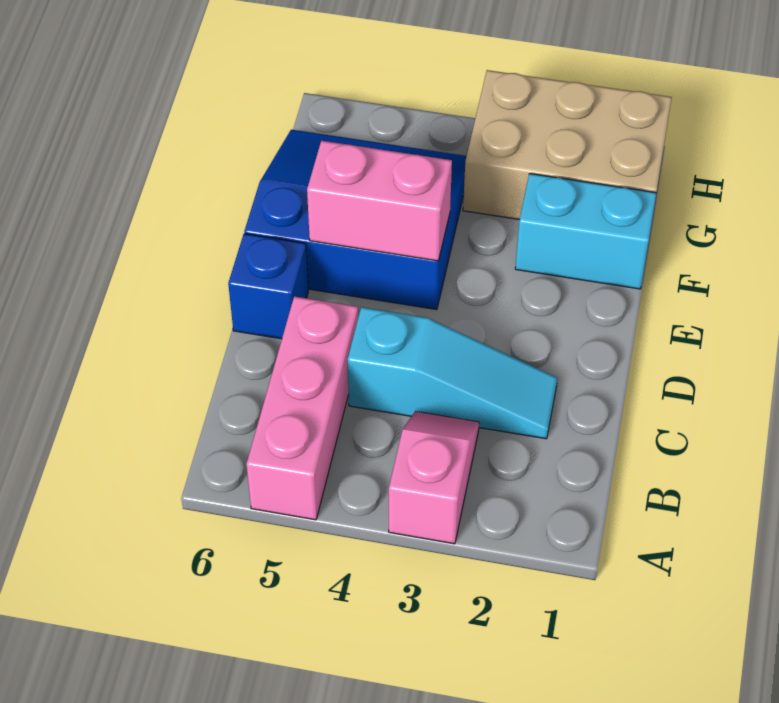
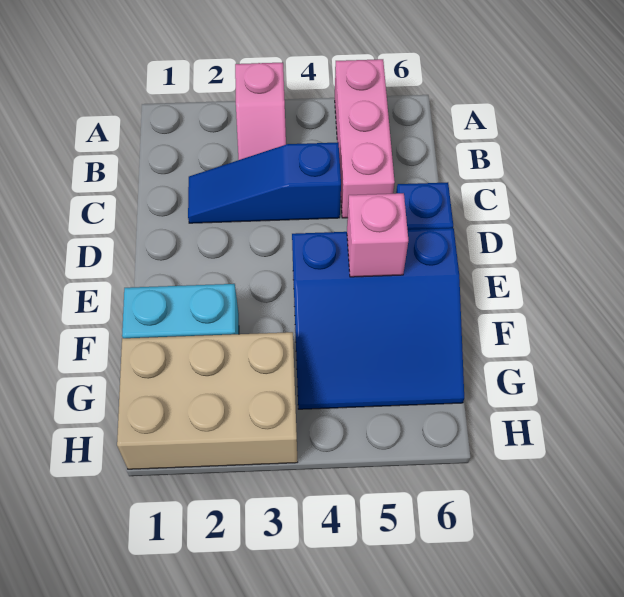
cyan slope C2:C4 level 1 top 4 -> blue slope C2:C4 level 1 top 4
pink brick E4:E5 level 2 -> pink brick E5 level 2

